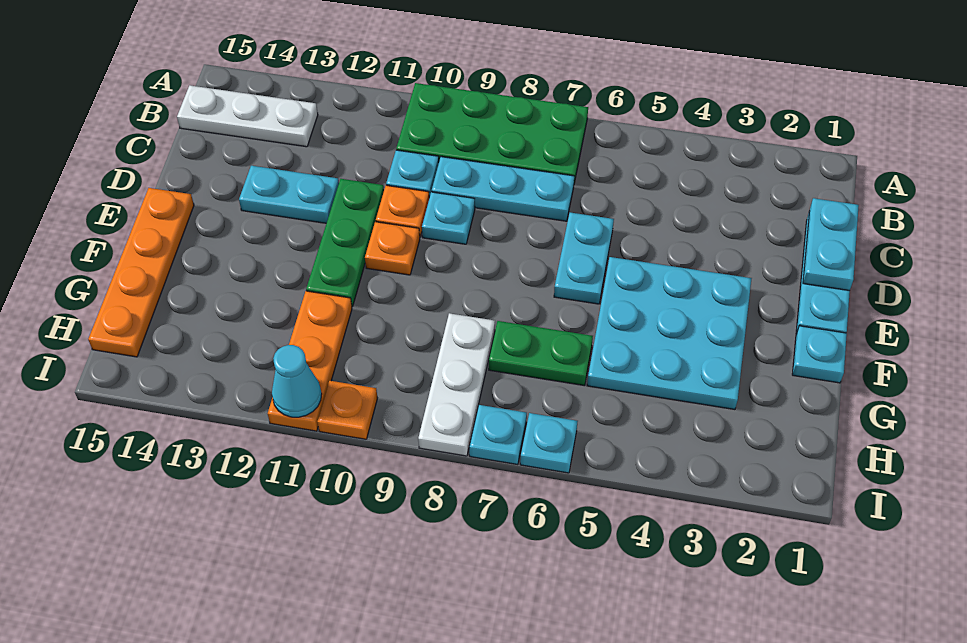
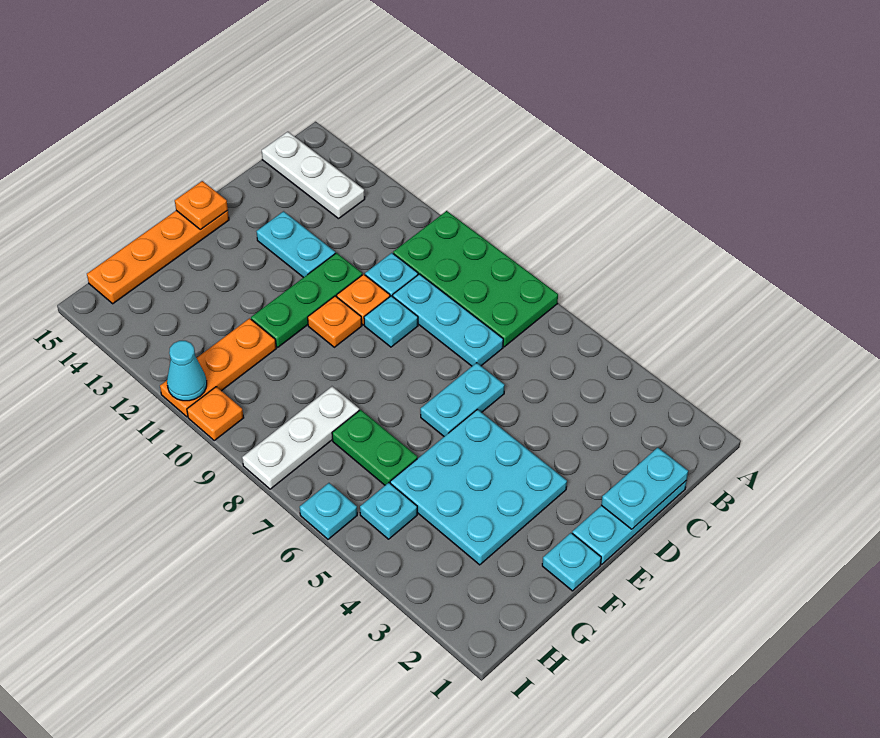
none -> orange plate E15 level 2
cyan plate I7 level 1 -> cyan plate H5 level 1

